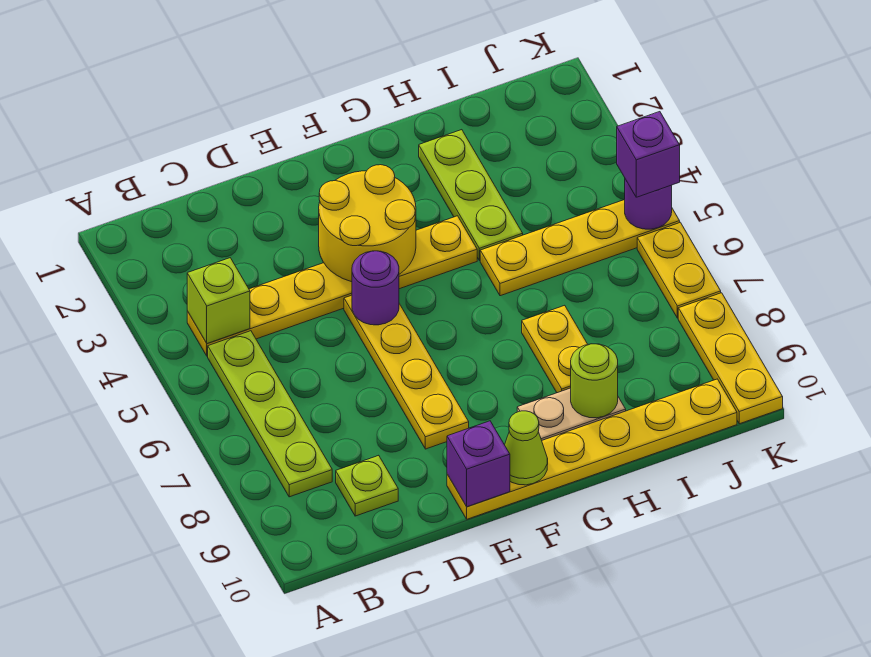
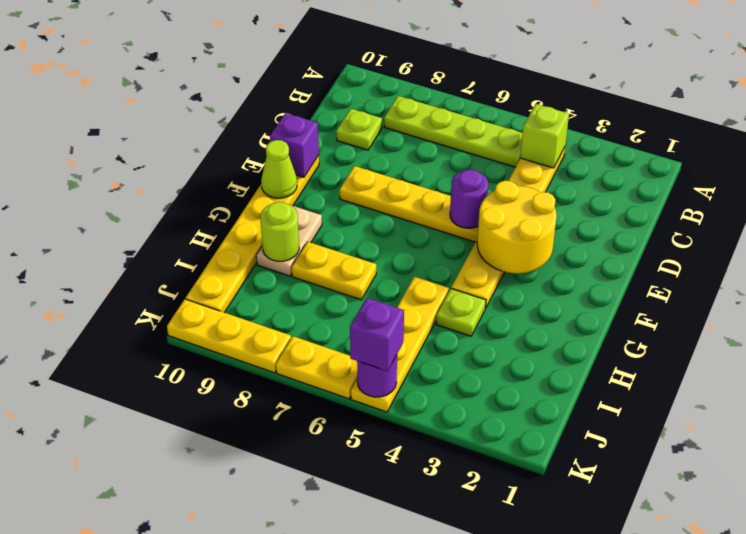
lime plate H2:H4 level 1 -> lime plate H4 level 1

